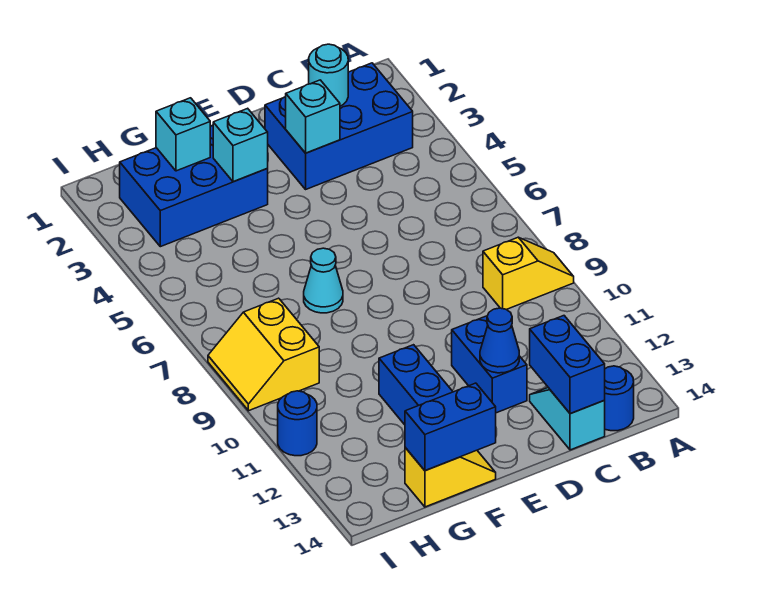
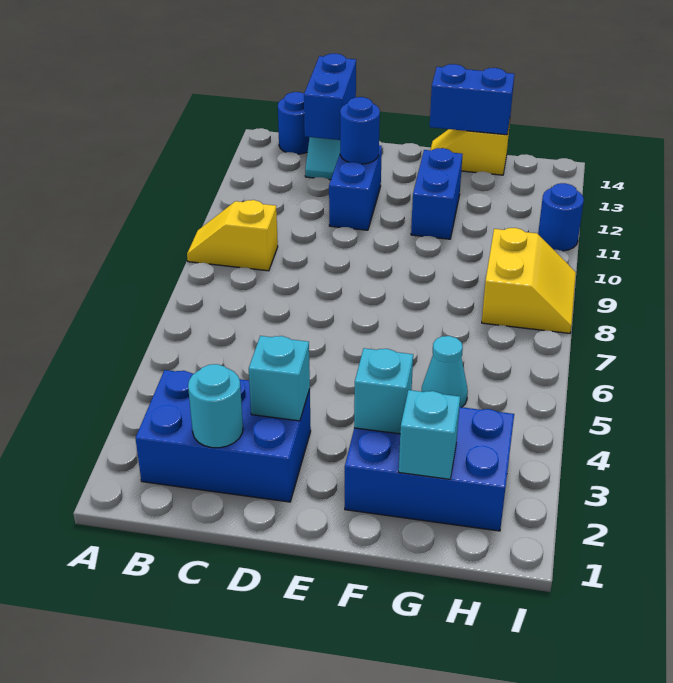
blue cone D12 level 2 -> blue round brick D12 level 2
cyan cone F7 level 1 -> cyan cone G5 level 1

